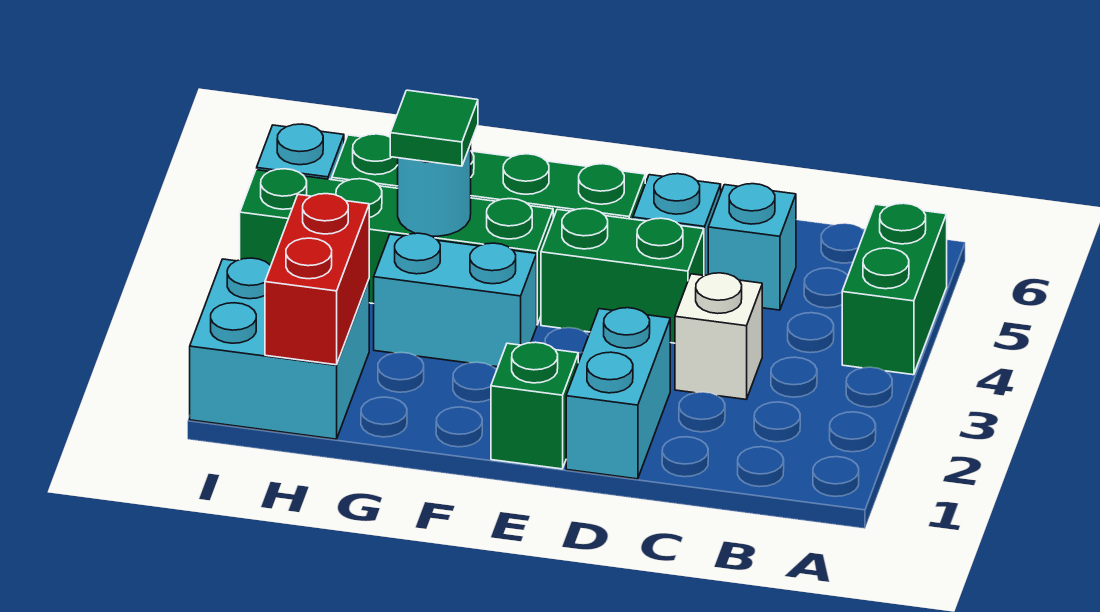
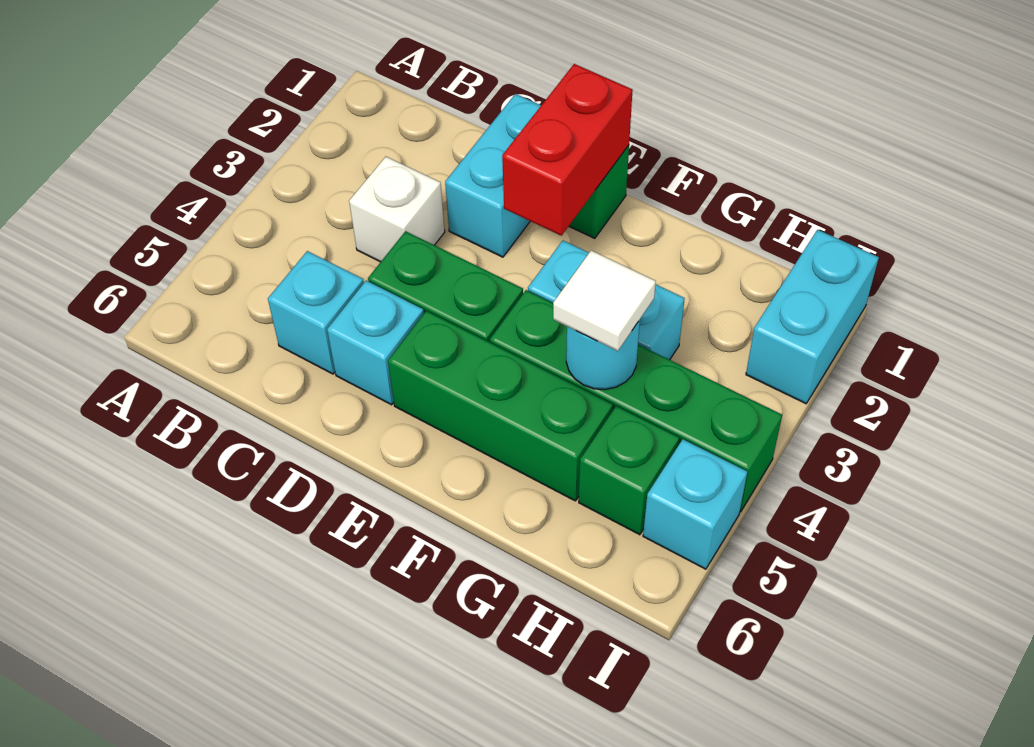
green brick A4:A5 level 1 -> none
green tile G4 level 3 -> white tile G4 level 3
cyan brick H1:I2 level 1 -> cyan brick I1:I2 level 1
red brick H1:H2 level 2 -> red brick E1:E2 level 2

